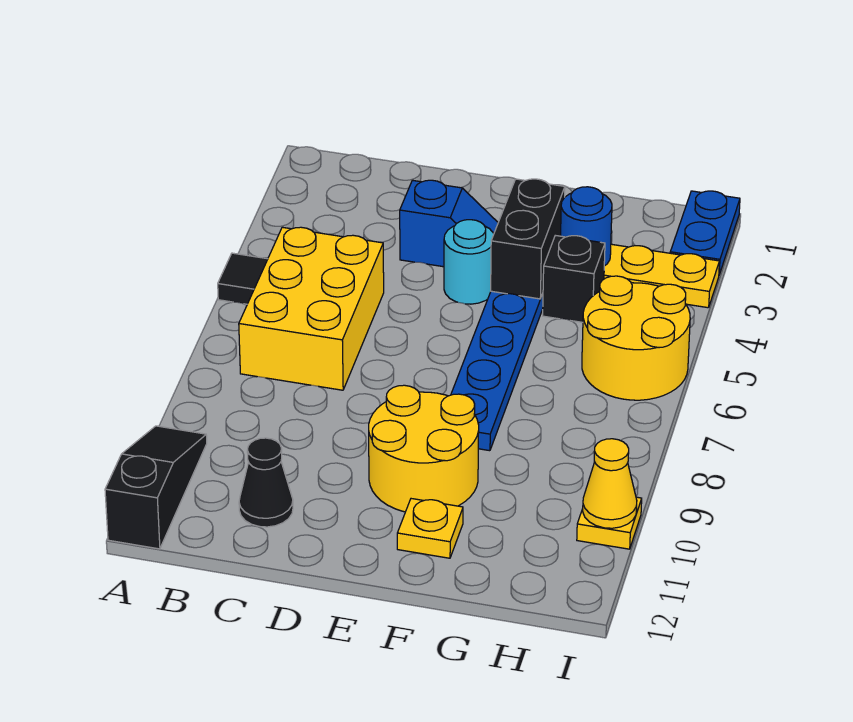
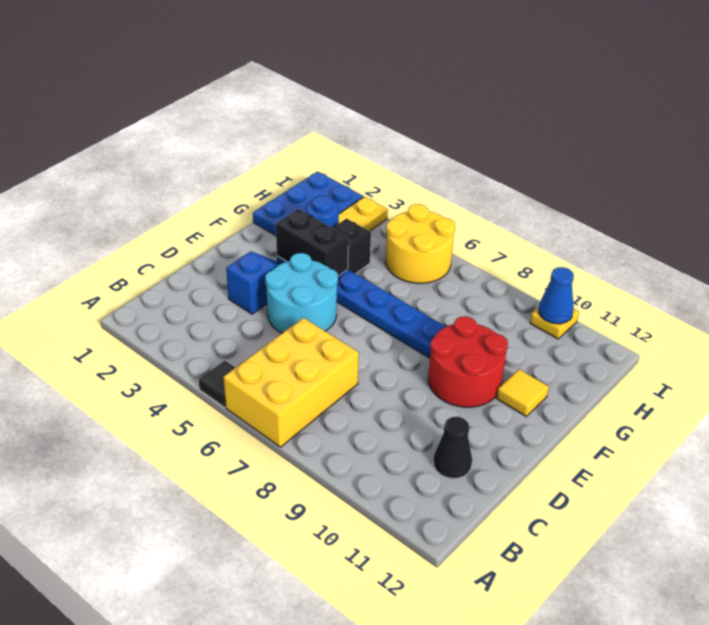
black slope A10:A12 level 1 top 12 -> none
yellow brick B5:C7 level 1 -> yellow brick A6:C7 level 1
cyan round brick E4 level 1 -> cyan round brick D4:E5 level 1
yellow round brick E9:F10 level 1 -> red round brick E9:F10 level 1
yellow plate F11 level 1 -> yellow tile F11 level 1
blue plate I1:I2 level 1 -> blue plate G1:I2 level 1
yellow cone I10 level 2 -> blue cone I10 level 2

